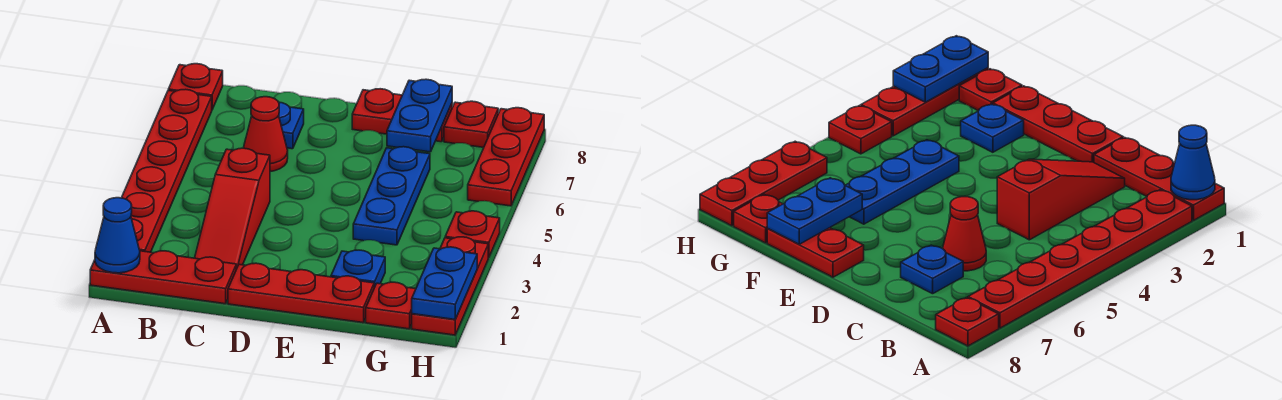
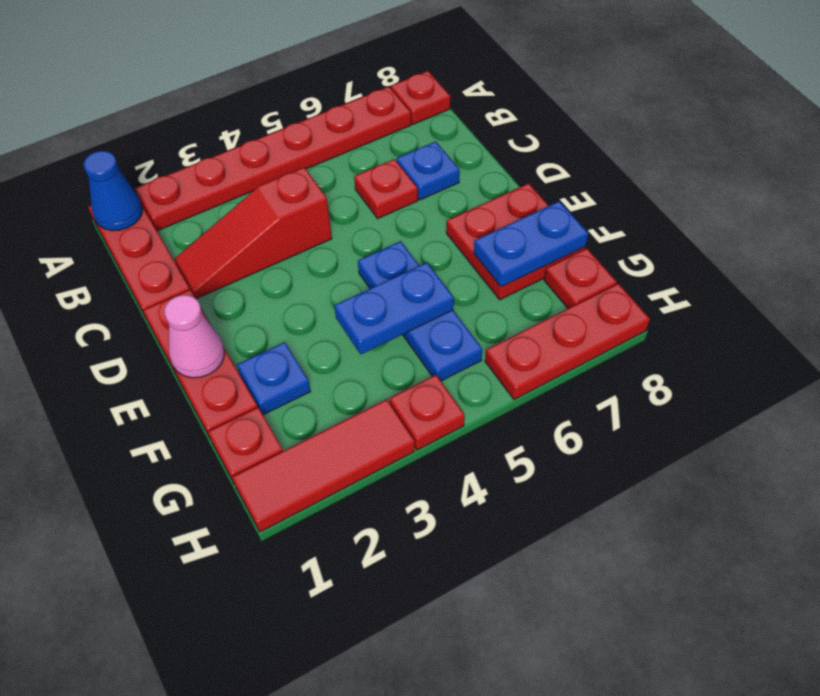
red cone C6 level 1 -> red plate C6 level 1
none -> pink cone E1 level 2
red plate E8:F8 level 1 -> red plate E7:F8 level 1
blue plate F4:F6 level 1 -> blue plate E5:G5 level 1
red plate H1:H3 level 1 -> red tile H1:H3 level 1
blue plate H1:H2 level 2 -> blue plate F4:F5 level 2

